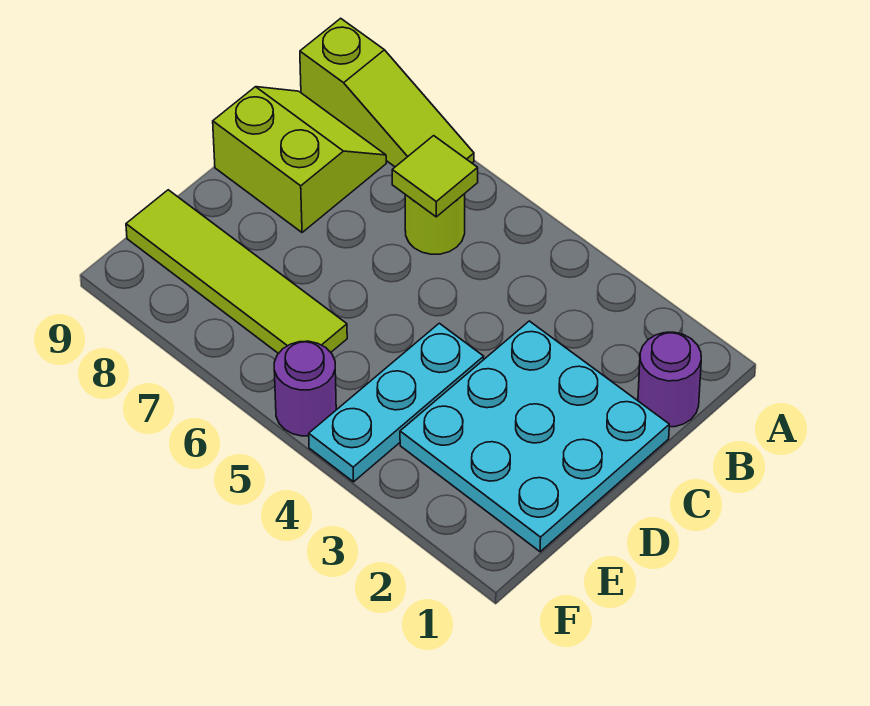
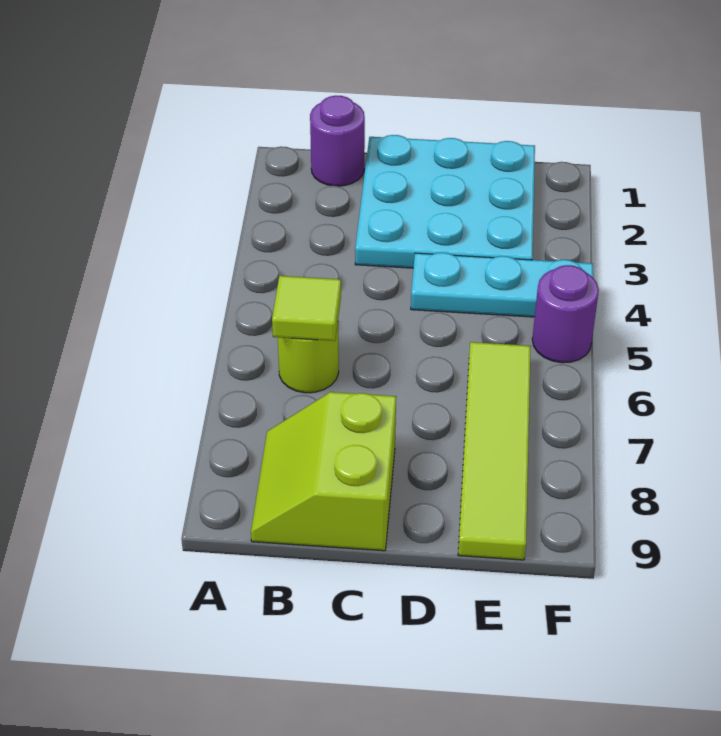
lime slope A7:A9 level 1 top 9 -> none

